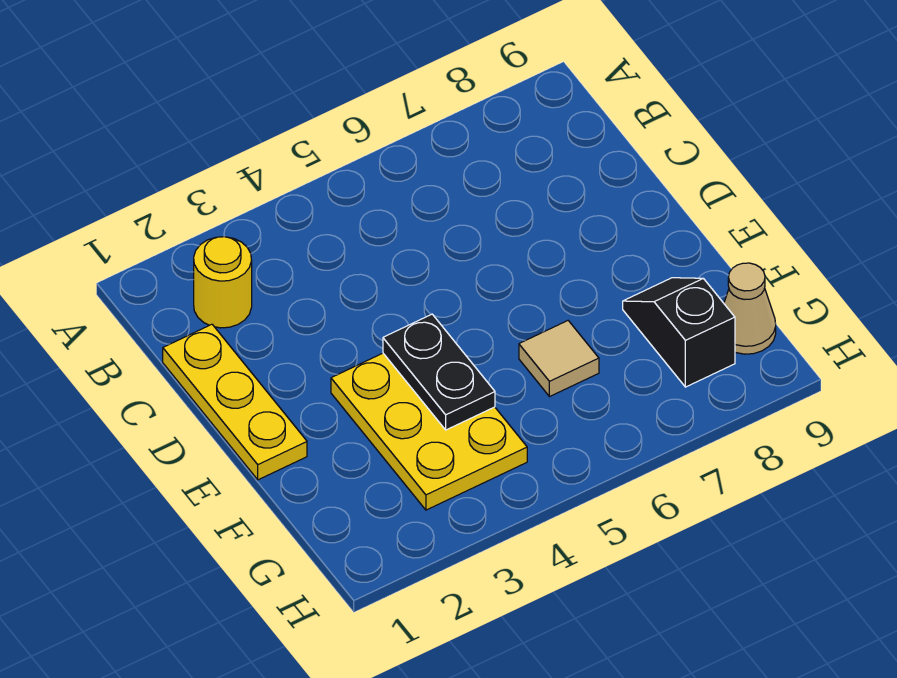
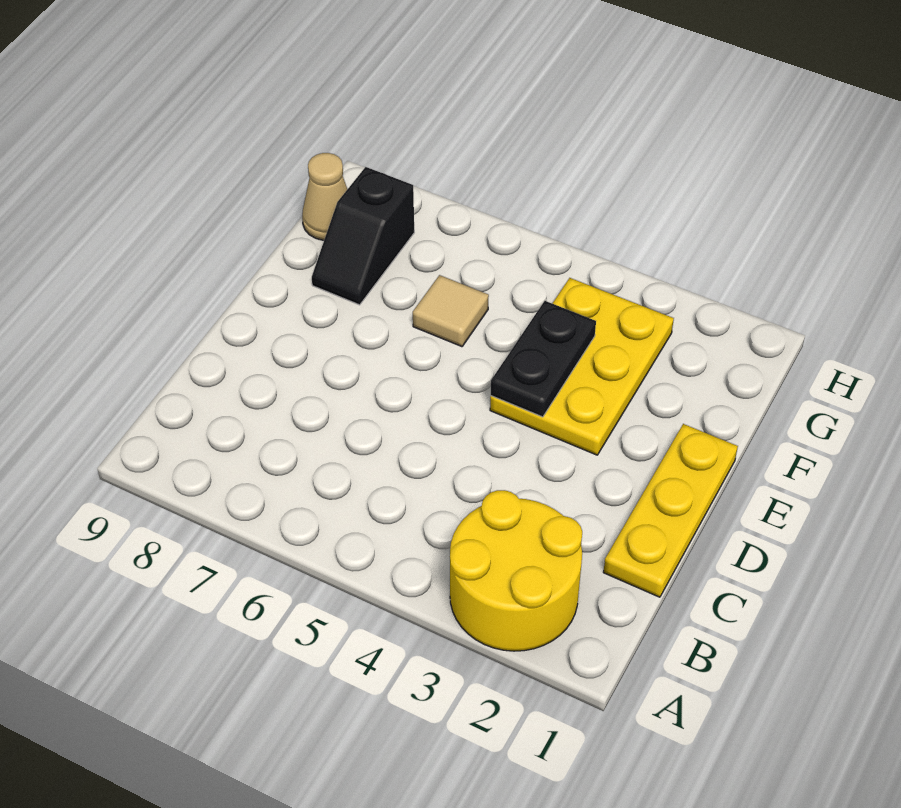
yellow round brick B2 level 1 -> yellow round brick A2:B3 level 1

